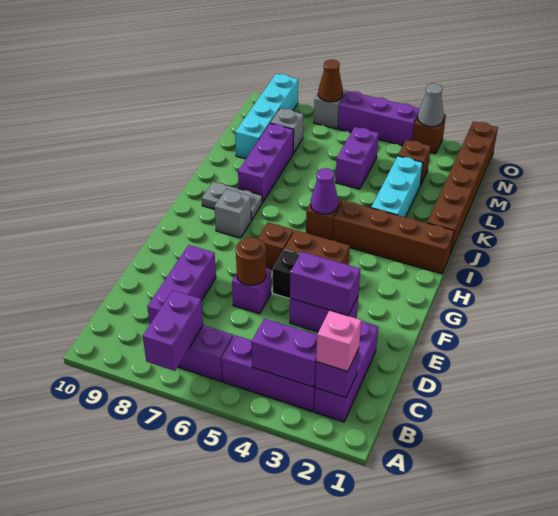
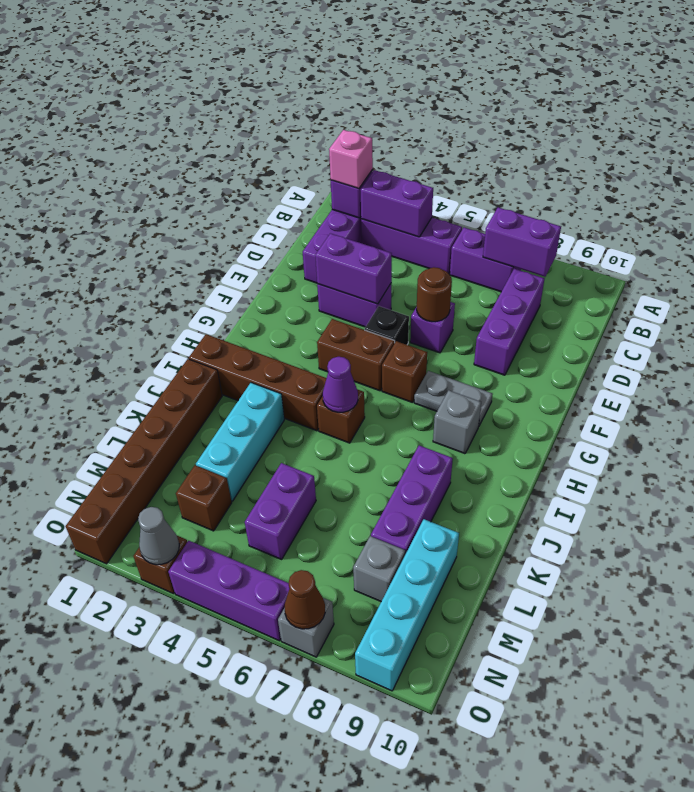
purple brick A7:B7 level 2 -> purple brick B7:B8 level 2
grey plate I8:I9 level 1 -> grey plate G7:G8 level 1

